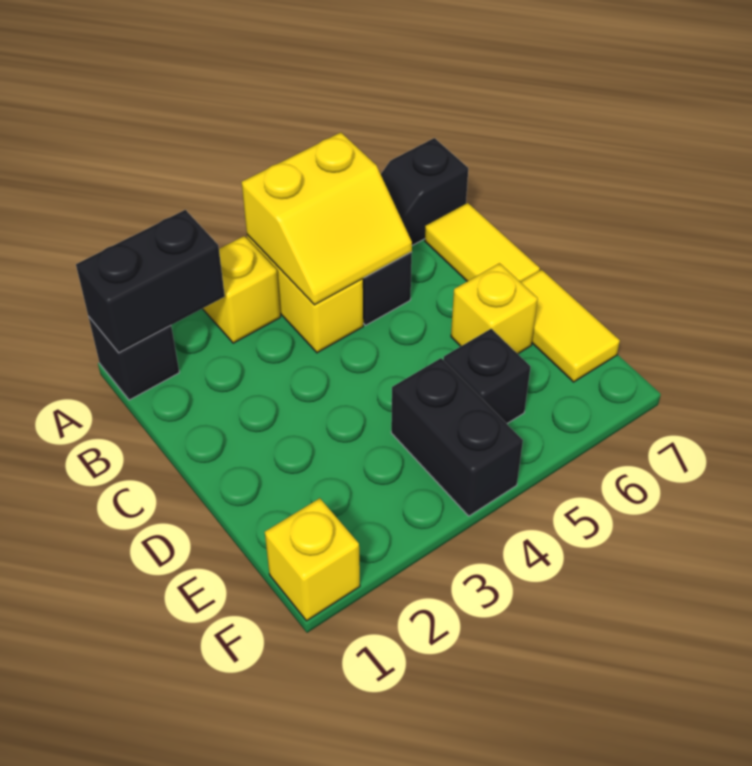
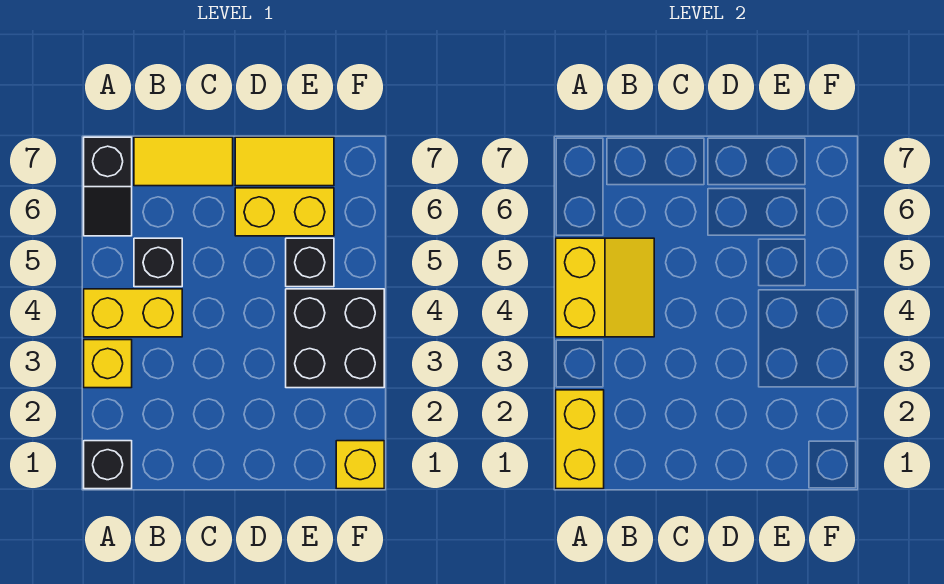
black brick A1:A2 level 2 -> yellow brick A1:A2 level 2
yellow brick D6 level 1 -> yellow brick D6:E6 level 1
black brick E4:F4 level 1 -> black brick E3:F4 level 1

